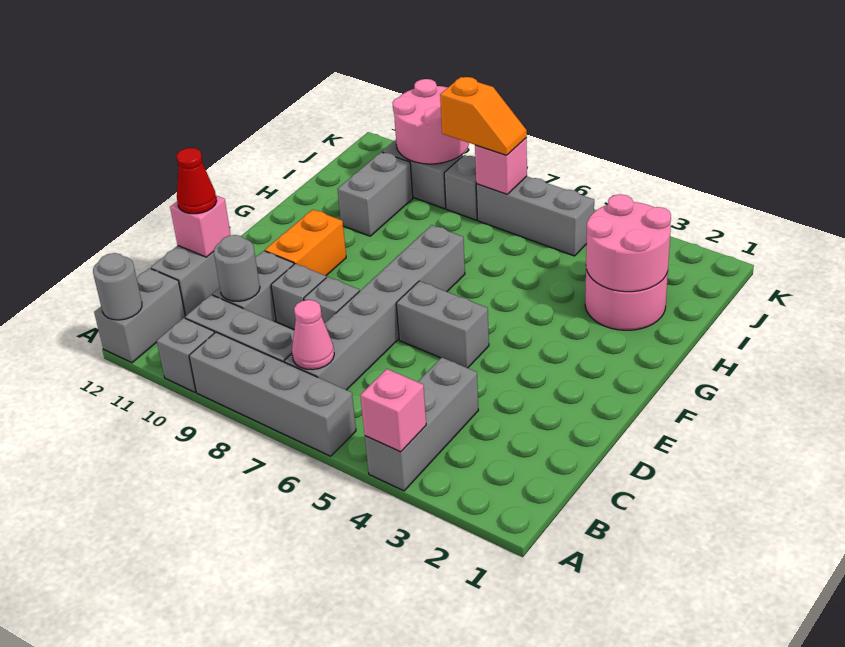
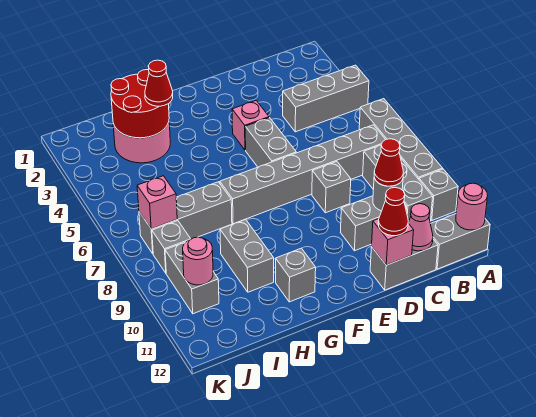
pink brick A4 level 2 -> pink brick E4 level 1
grey round brick A12 level 2 -> pink round brick A12 level 2
pink cone B7 level 2 -> pink cone C12 level 2
none -> red cone C10 level 3
grey brick D9 level 1 -> grey brick G11 level 1
orange brick E10:F10 level 1 -> none
pink round brick H2:I3 level 2 -> red round brick H2:I3 level 2
none -> red cone H3 level 3
grey brick H10:I10 level 1 -> grey brick H9:H10 level 1
grey brick J5:J7 level 1 -> grey brick H7:J7 level 1
orange slope J7:J8 level 3 top 8 -> none
pink round brick J9:K10 level 2 -> pink round brick J10 level 2

